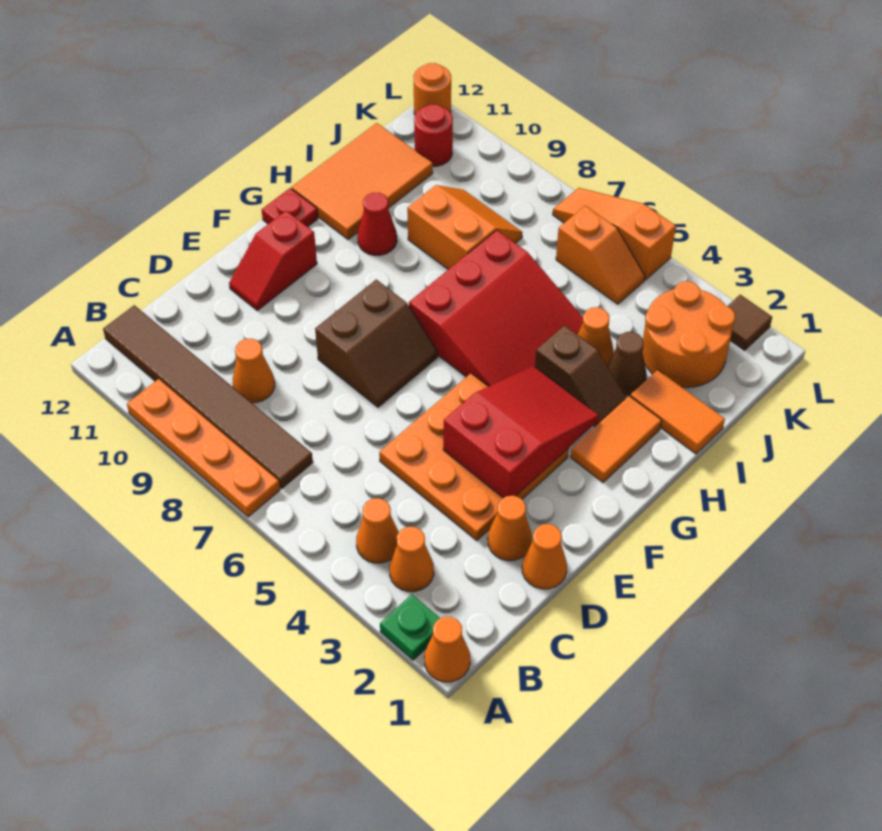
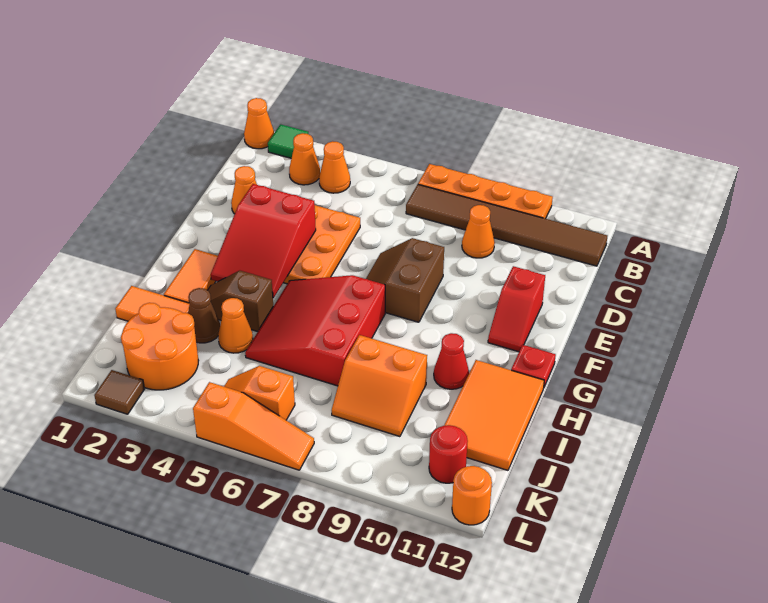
green plate A2 level 1 -> green tile A2 level 1
orange cone D1 level 1 -> none
red slope E11:F11 level 1 top F -> red slope E11:F11 level 1 top E

